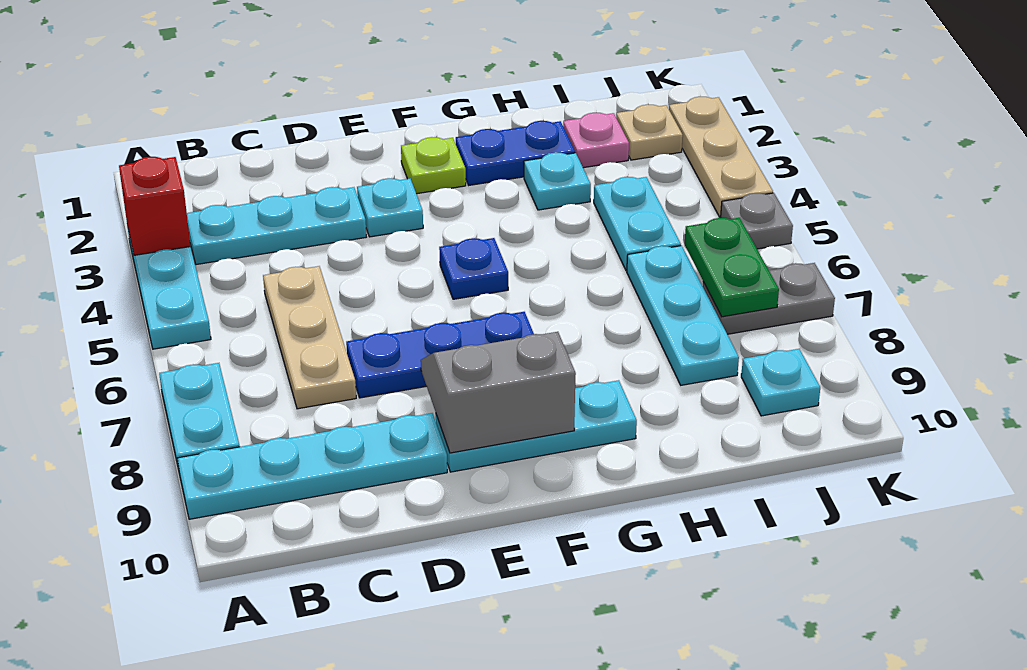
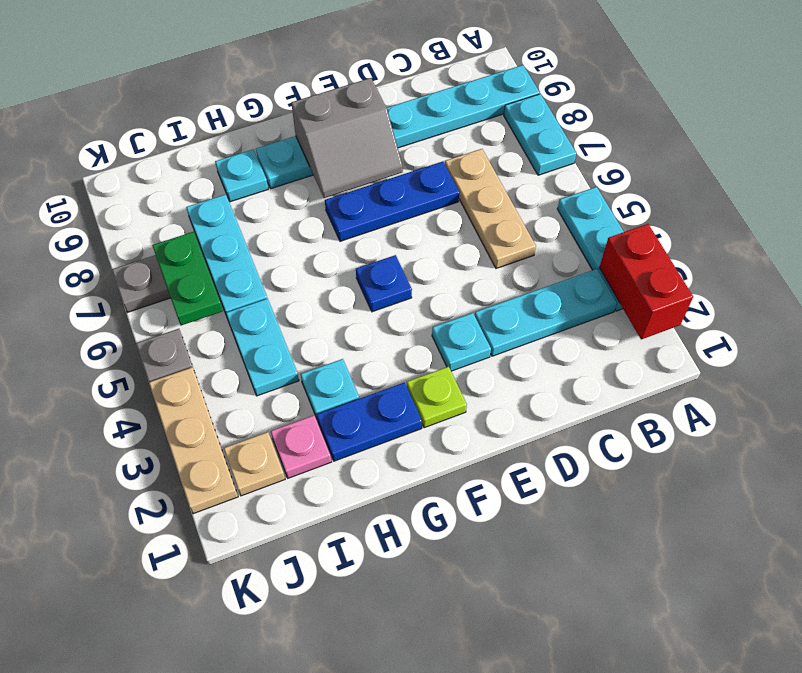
red brick A3 level 2 -> red brick A2:A3 level 2
cyan plate J9 level 1 -> cyan plate H9 level 1

